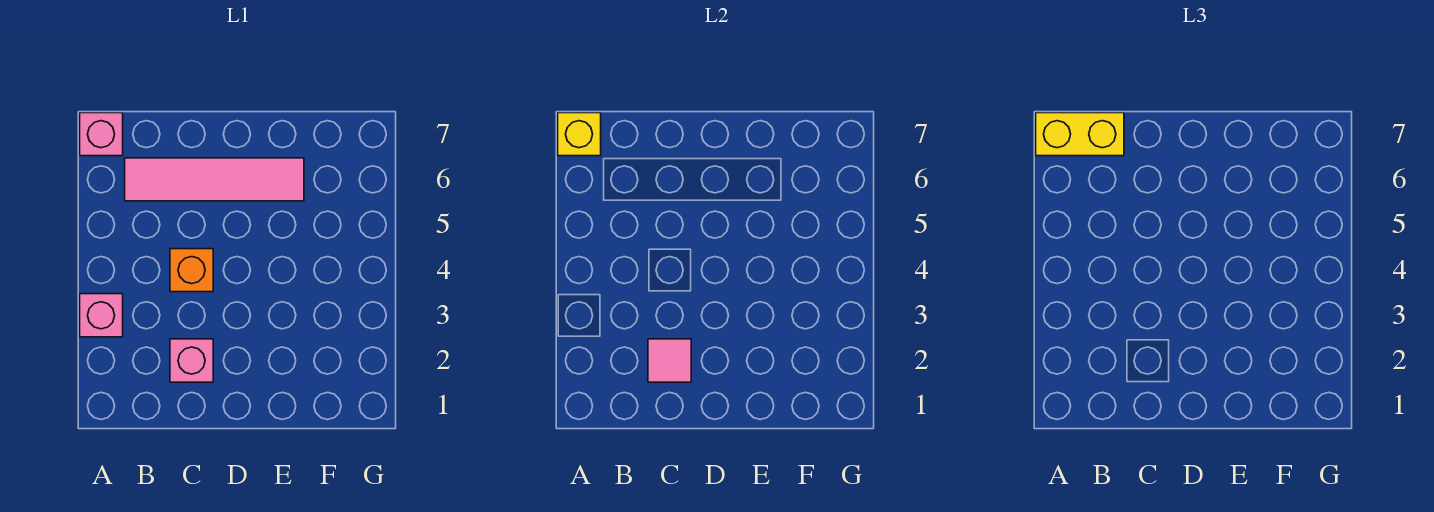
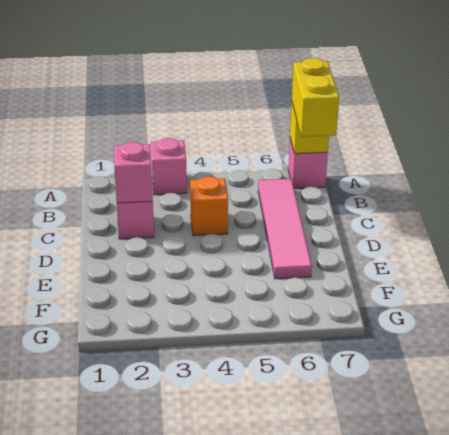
pink tile C2 level 2 -> pink brick C2 level 2

